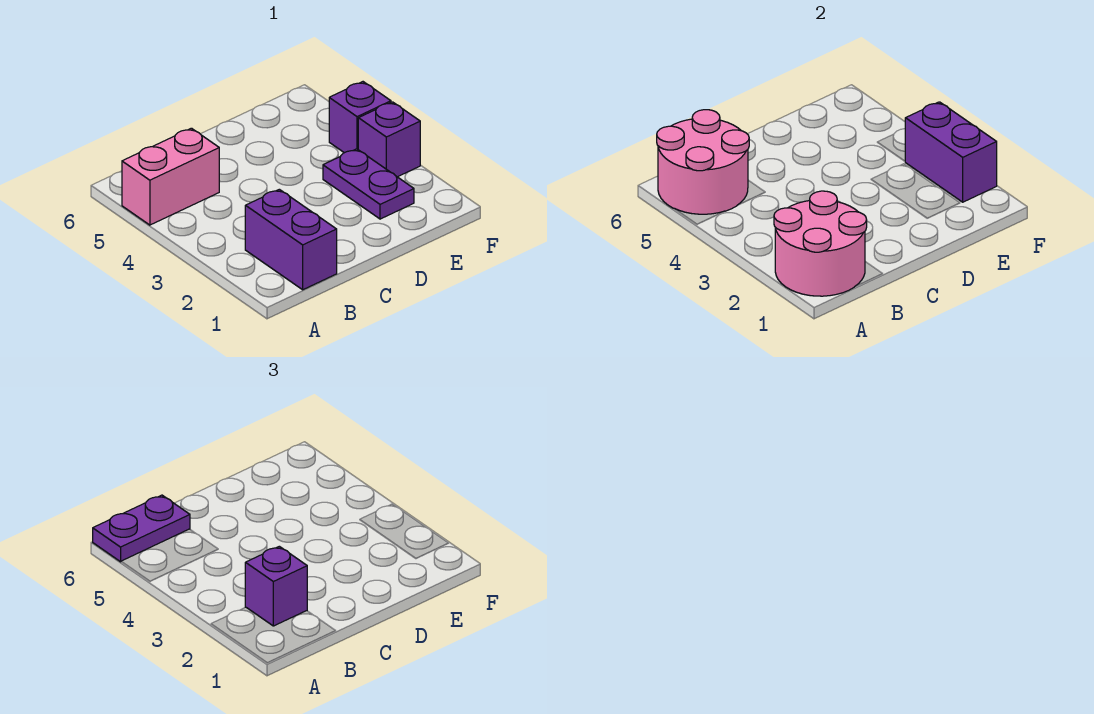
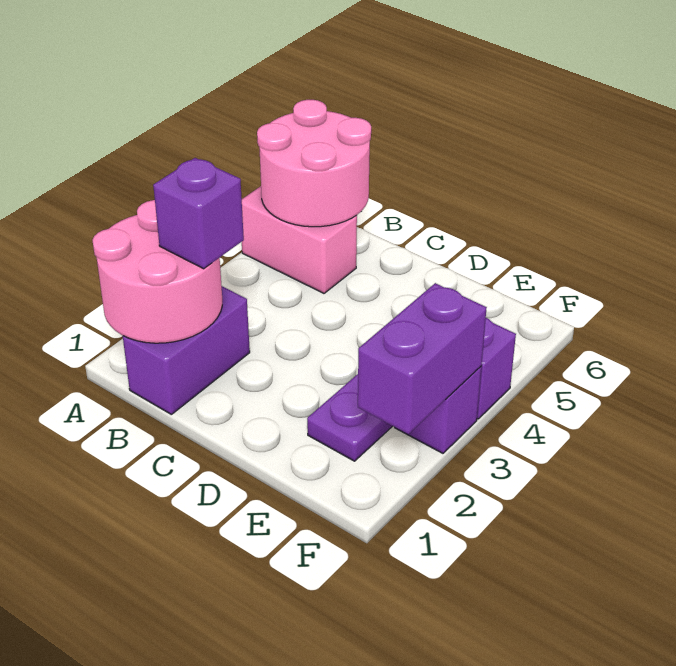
purple plate A6:B6 level 3 -> none

